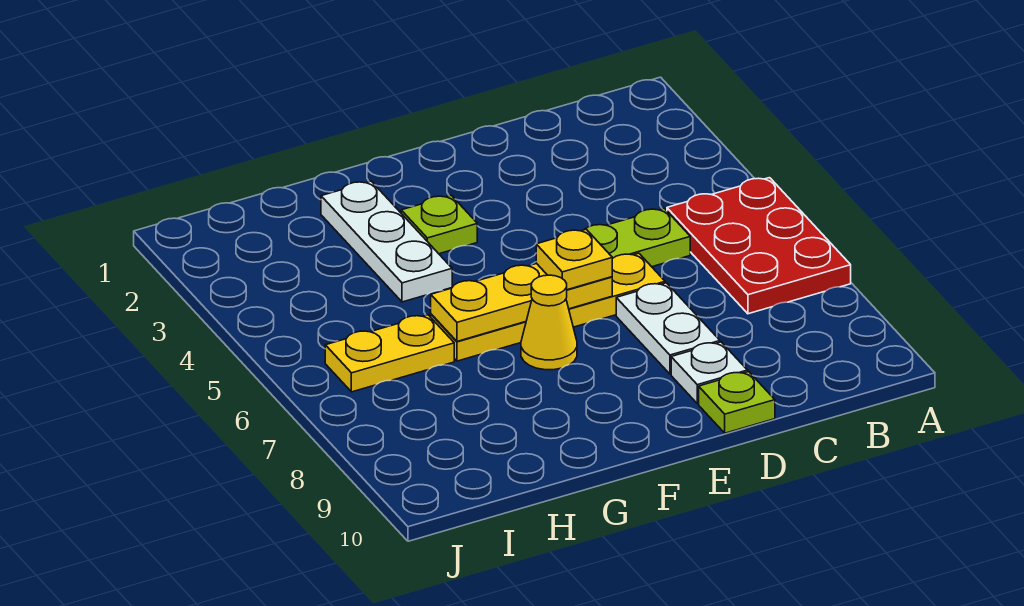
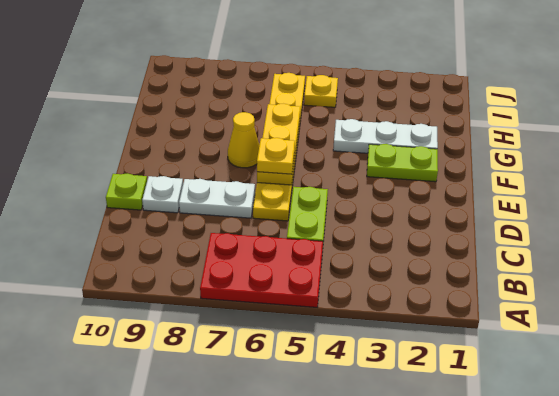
lime plate F3 level 1 -> lime plate F2:F3 level 1
none -> yellow plate I5 level 1

